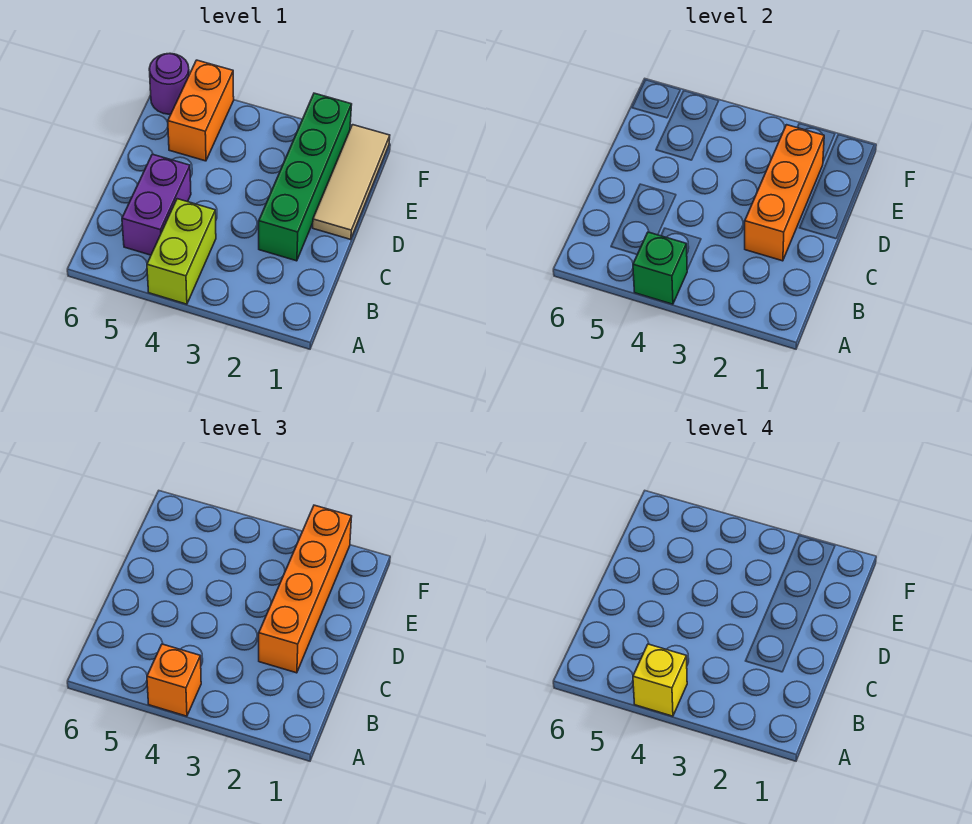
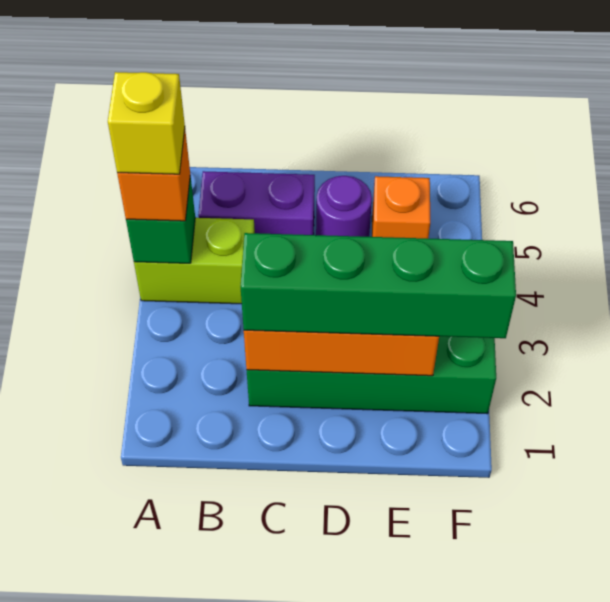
orange brick C2:F2 level 3 -> green brick C2:F2 level 3
tan tile D1:F1 level 1 -> none
orange brick E5:F5 level 1 -> orange brick E5 level 1
purple round brick F6 level 1 -> purple round brick D5 level 1

